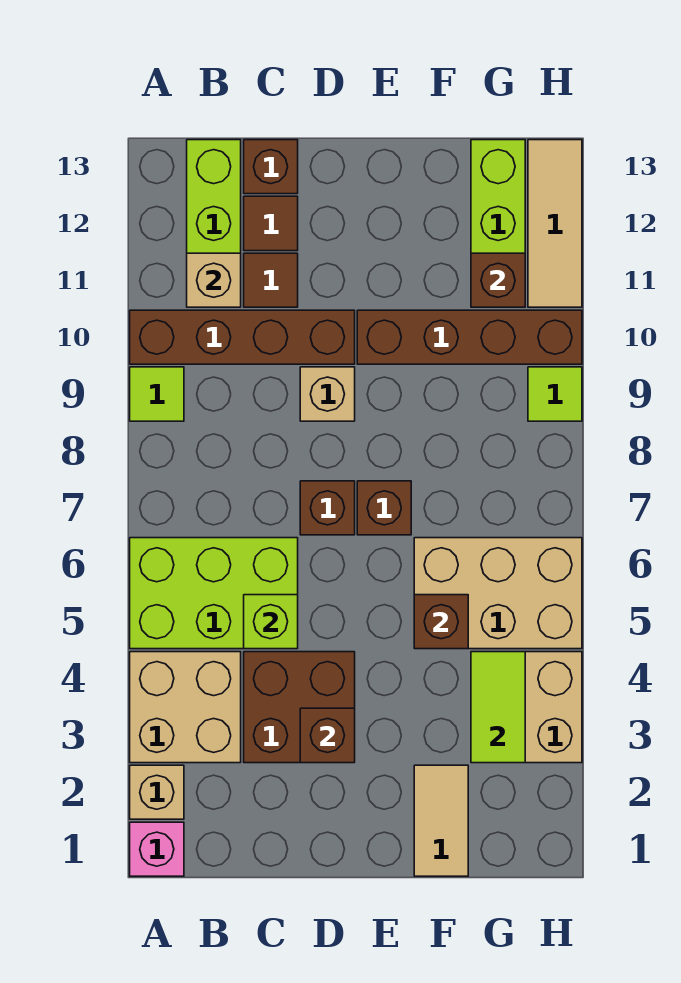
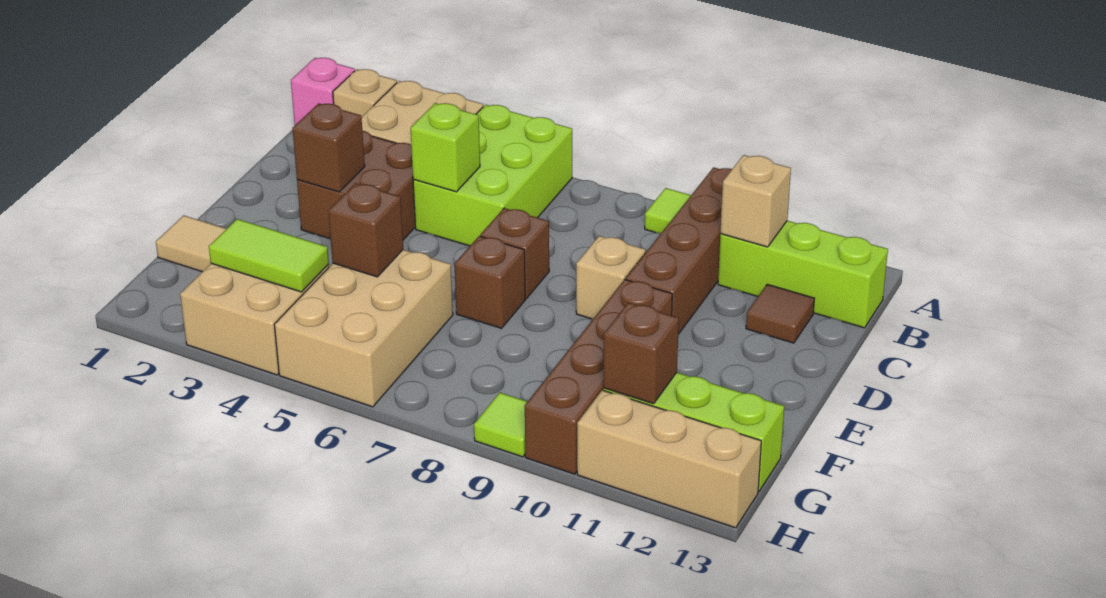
brown tile C11 level 1 -> none
brown brick C13 level 1 -> none
tan tile H11:H13 level 1 -> tan brick H11:H13 level 1

